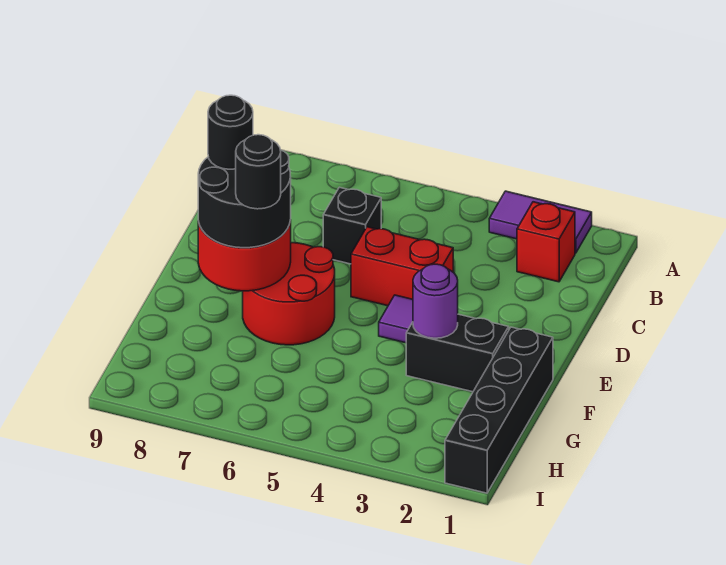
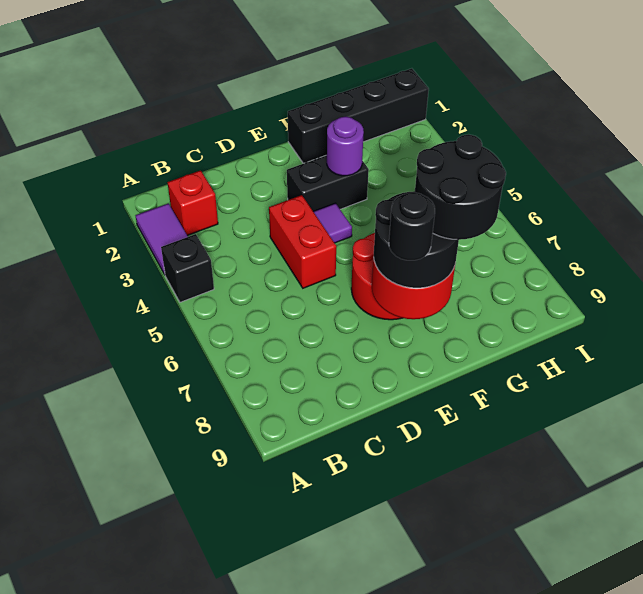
black brick C6 level 1 -> black brick A4 level 1
black brick F2:F3 level 1 -> black brick E3:F3 level 1
black round brick F7 level 4 -> black round brick F7:G8 level 4

